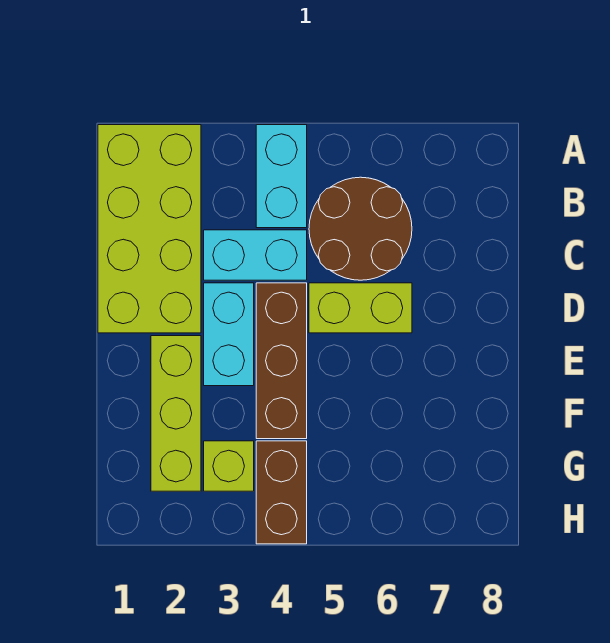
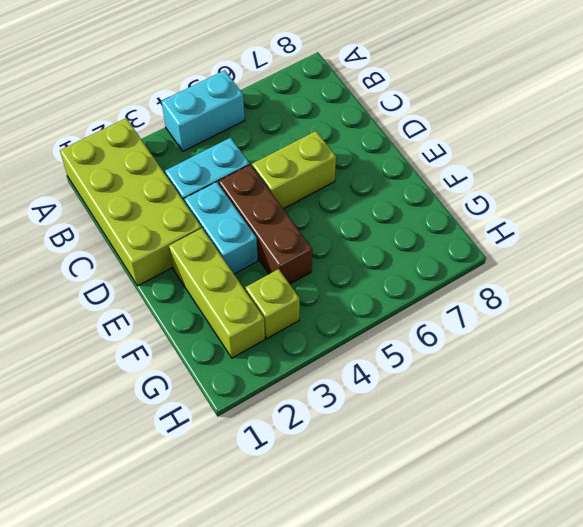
cyan brick A4:B4 level 1 -> cyan brick A4:A5 level 1
brown round brick B5:C6 level 1 -> none
brown brick G4:H4 level 1 -> none

